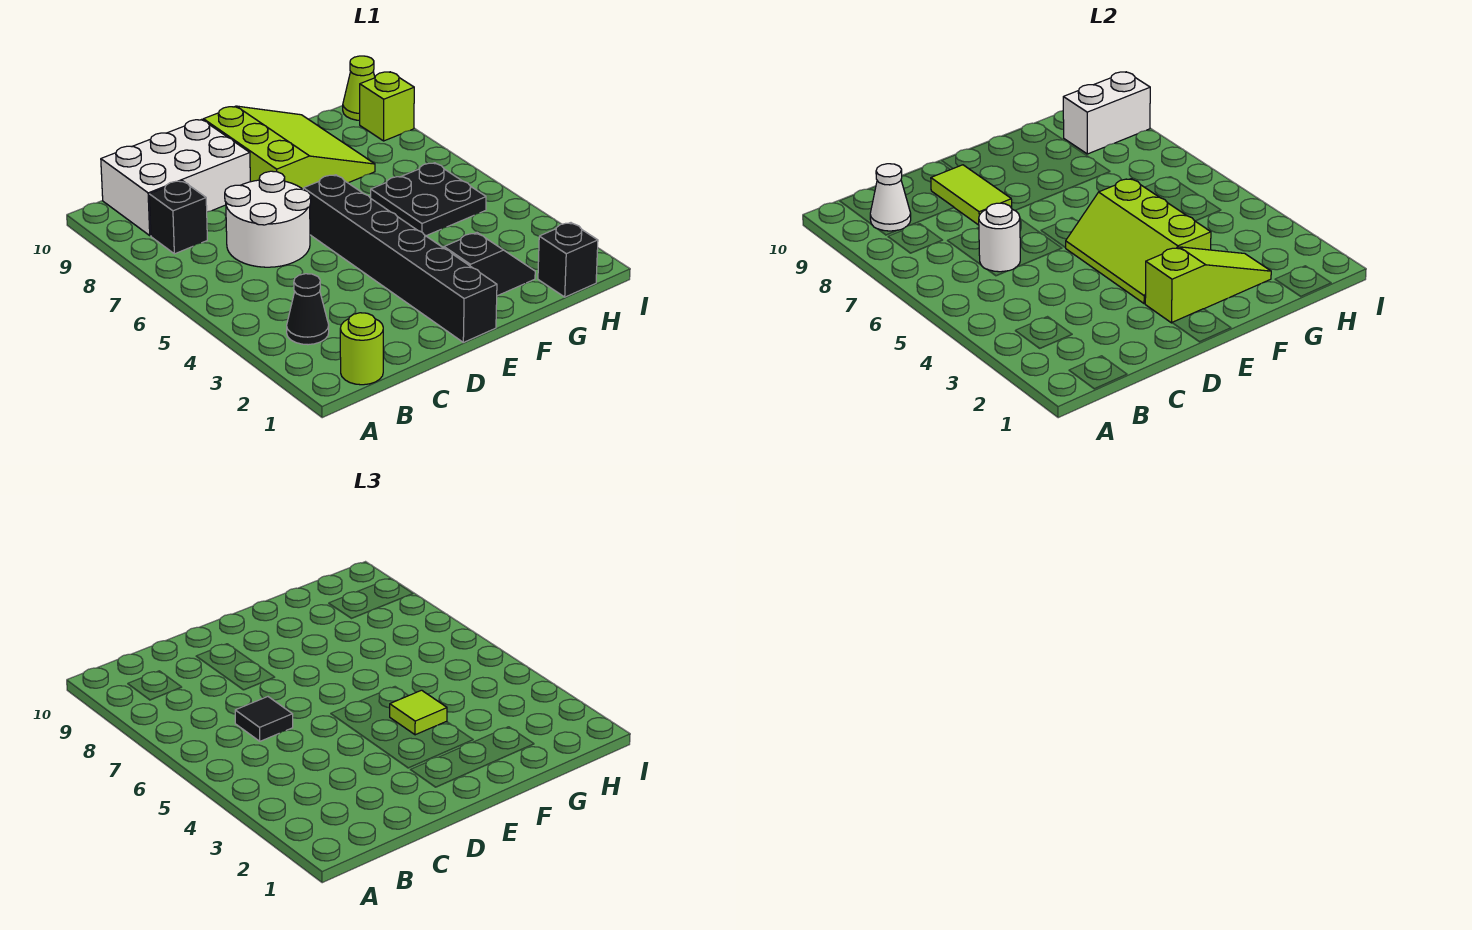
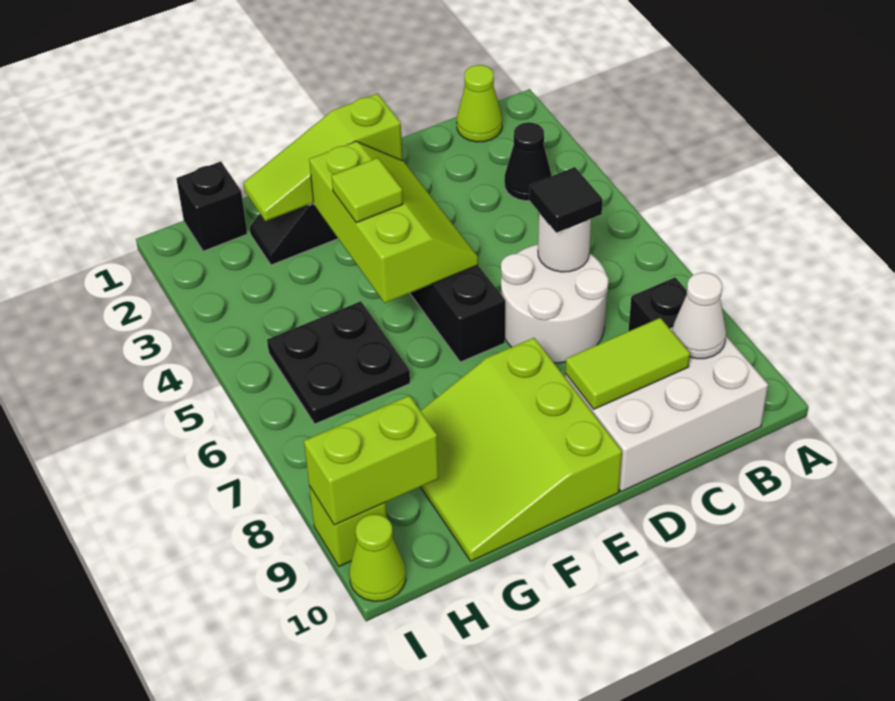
lime round brick B1 level 1 -> lime cone B1 level 1
lime tile D8:D9 level 2 -> lime tile C9:D9 level 2
white brick H9:I9 level 2 -> lime brick H9:I9 level 2

